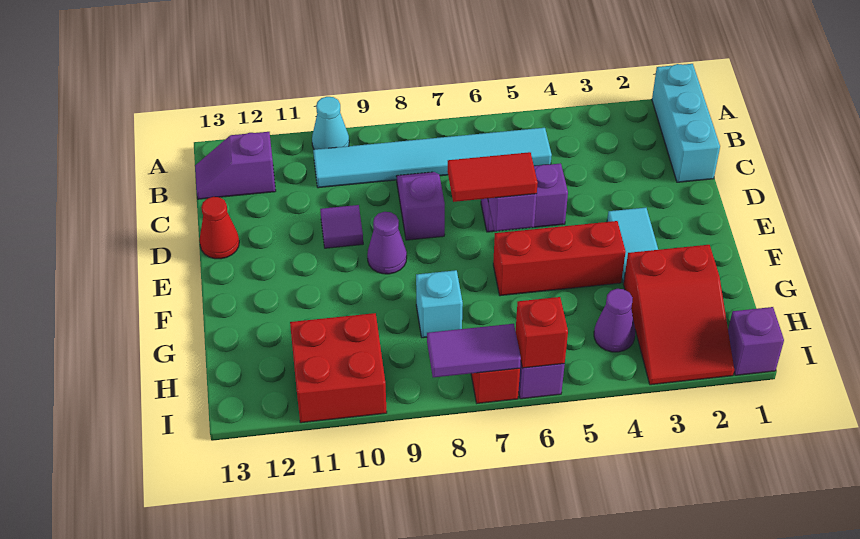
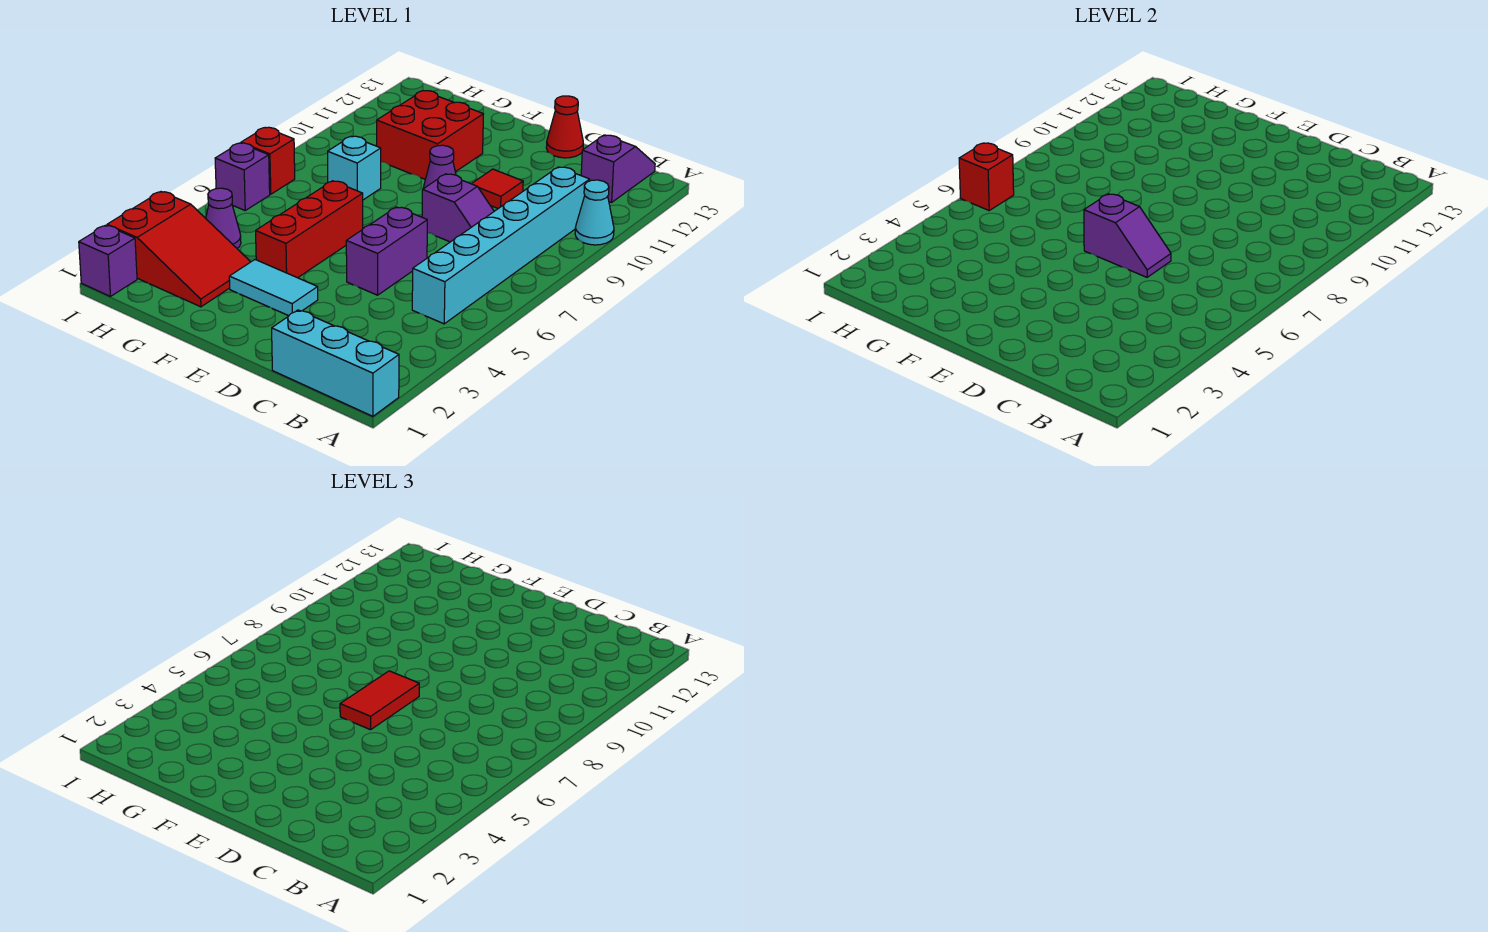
cyan tile B5:B10 level 1 -> cyan brick B5:B10 level 1
purple tile D10 level 1 -> red tile D10 level 1
red slope G2:I3 level 1 top G -> red slope G2:I3 level 1 top I
red brick H10:I11 level 1 -> red brick F10:G11 level 1
purple tile I7:I8 level 2 -> none

